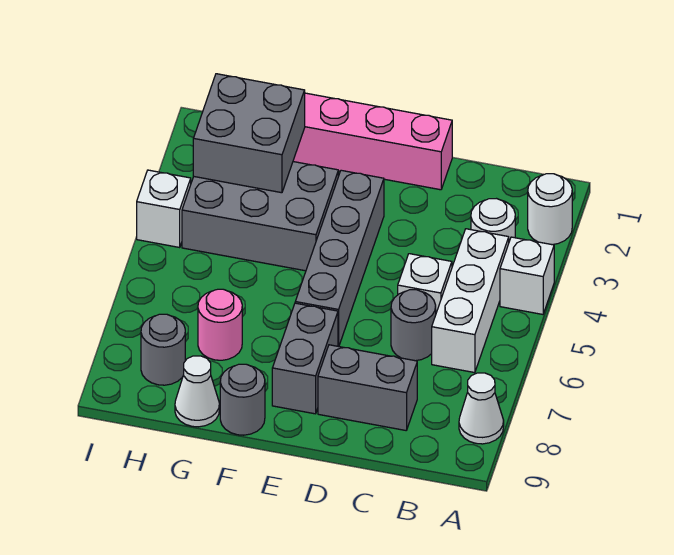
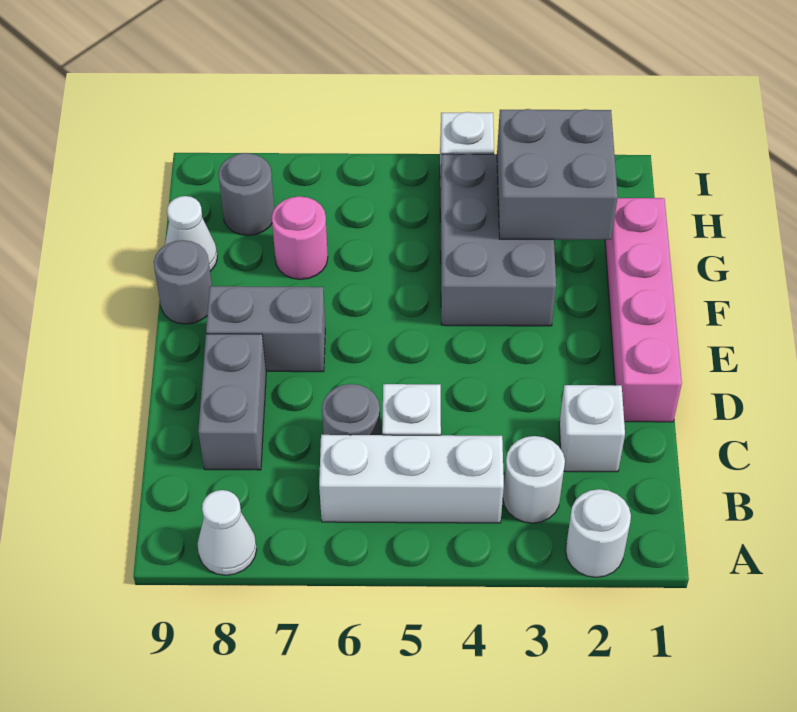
white brick A4 level 1 -> white brick C2 level 1
grey brick E3:E6 level 1 -> none

